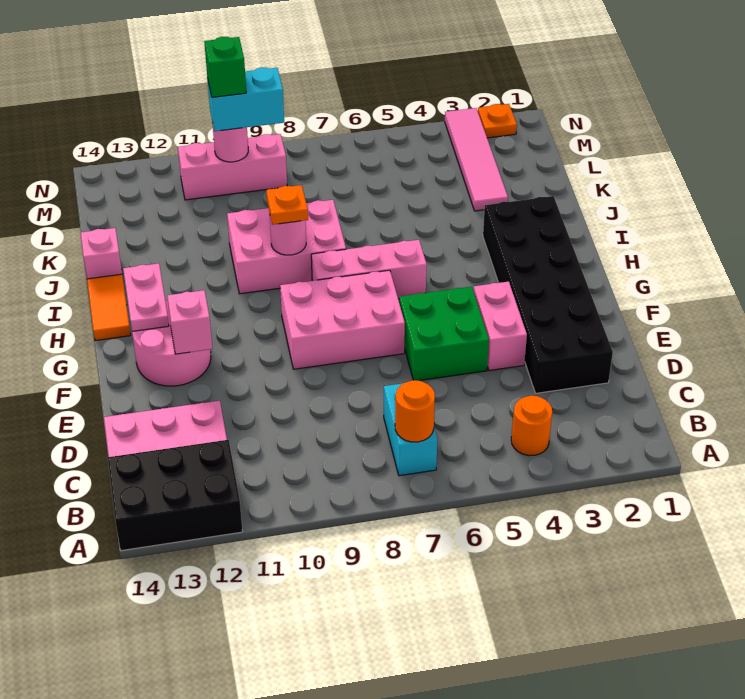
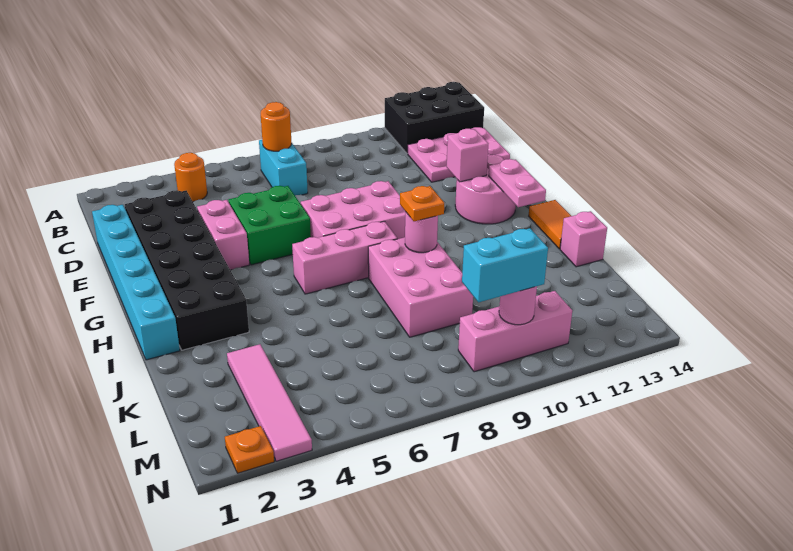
none -> cyan brick D1:I1 level 1
pink brick I8:J10 level 1 -> pink brick I8:K9 level 1
green brick M10 level 4 -> none

